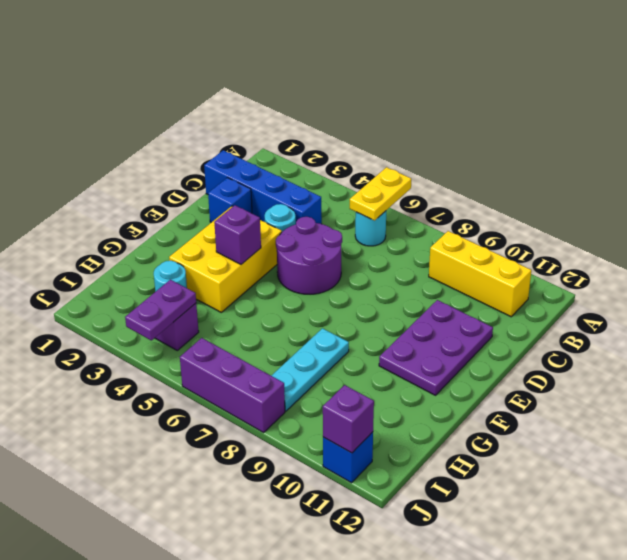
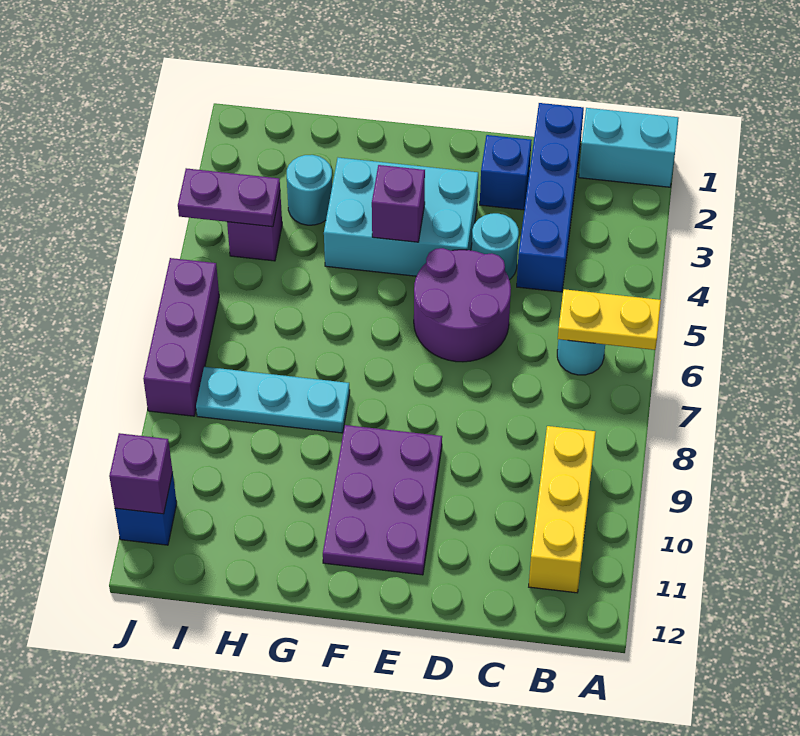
none -> cyan brick A1:B1 level 1
purple plate D10:F11 level 1 -> purple plate E9:F11 level 1
yellow brick E3:G4 level 1 -> cyan brick E3:G4 level 1

